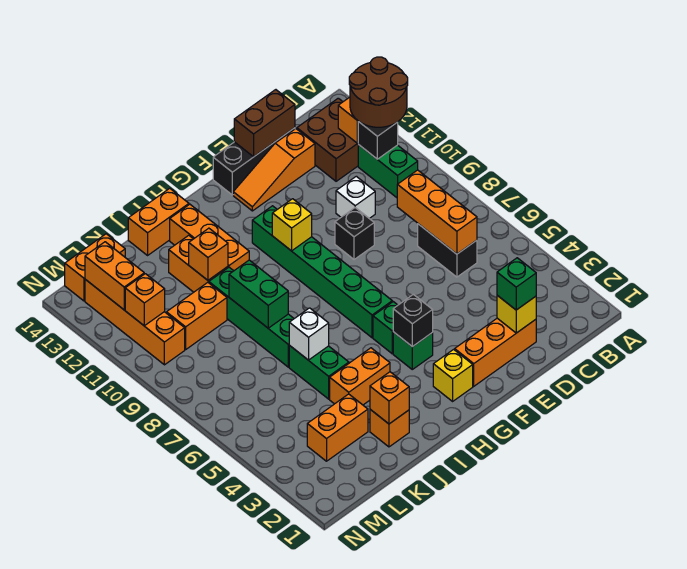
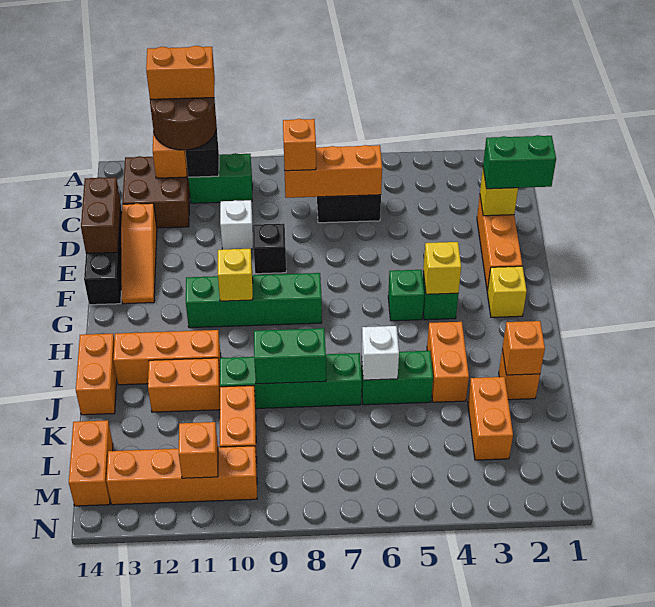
green brick D2 level 3 -> green brick D1:D2 level 3
black brick G4 level 2 -> yellow brick G4 level 2
green brick G6:G11 level 1 -> green brick G8:G11 level 1
orange brick J11 level 2 -> orange brick C8 level 3
orange brick M12:M13 level 2 -> orange brick A11:A12 level 4

